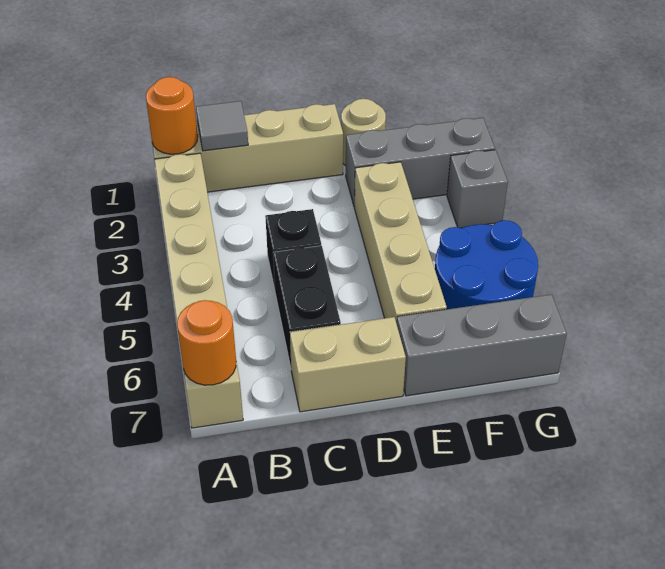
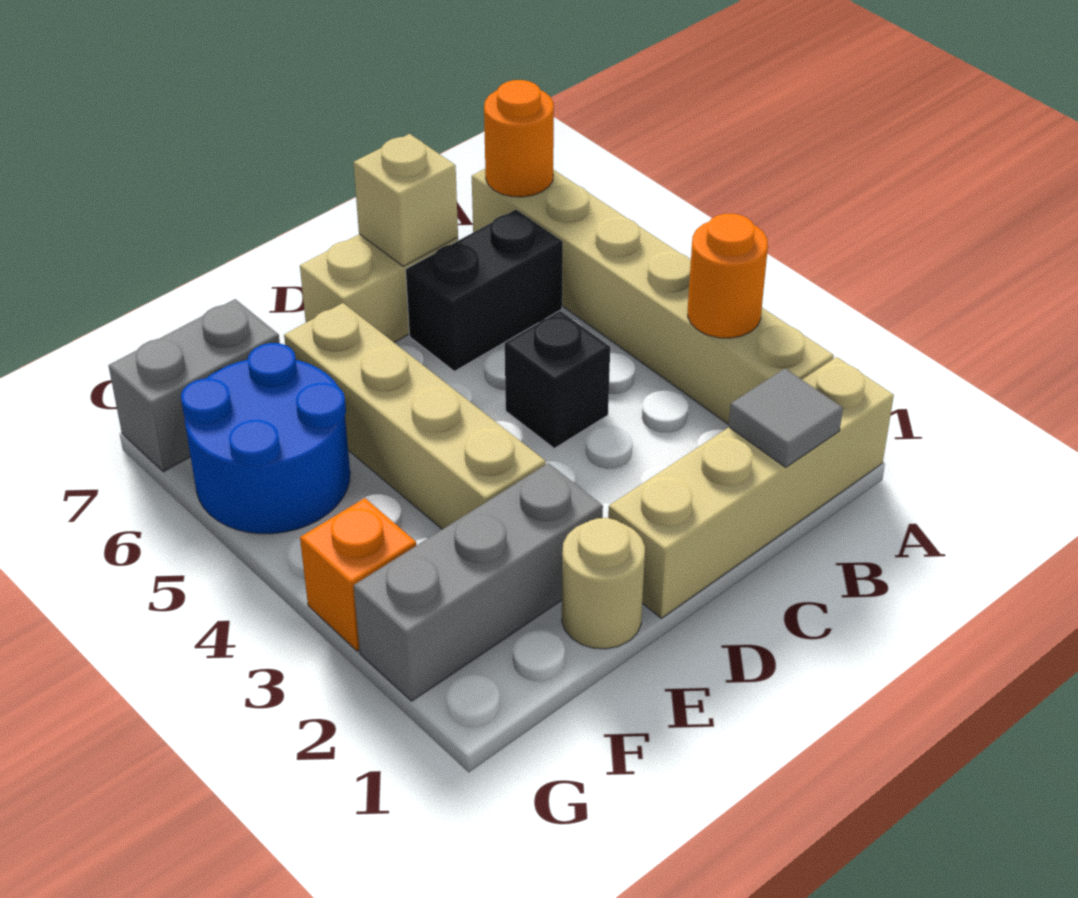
orange round brick A1 level 2 -> orange round brick A3 level 2
black brick C5:C6 level 1 -> black brick B6:C6 level 1
none -> tan brick C7 level 2
grey brick E7:G7 level 1 -> grey brick F7:G7 level 1
grey brick G3 level 1 -> orange brick G3 level 1

